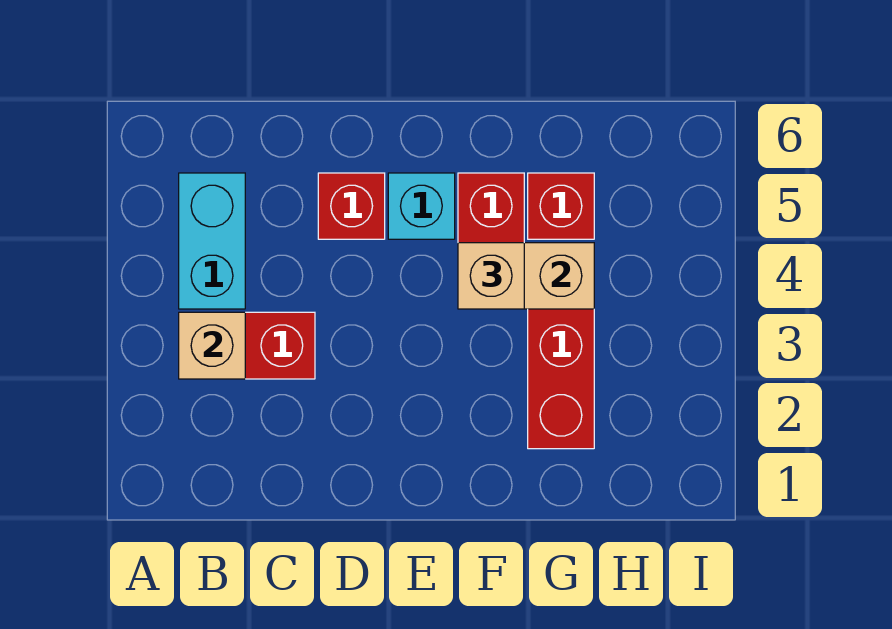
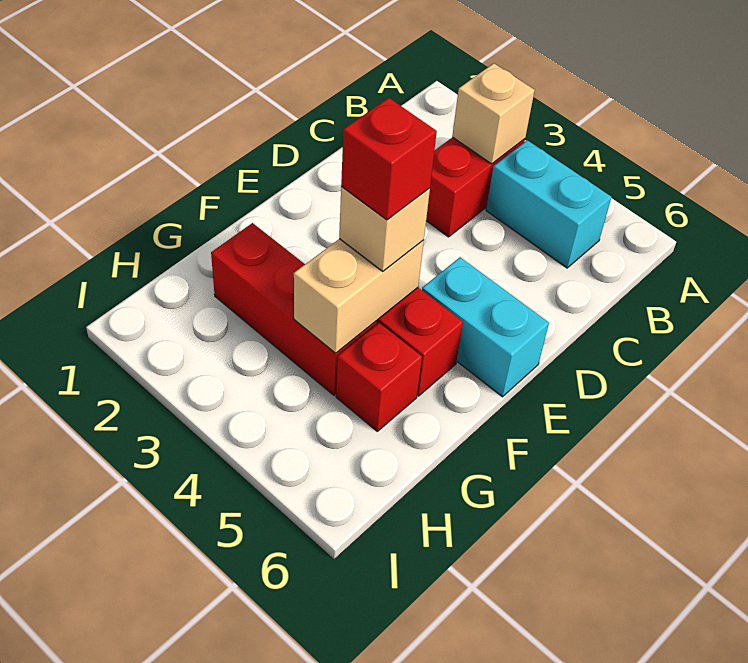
red brick D5 level 1 -> red brick F4 level 4
cyan brick E5 level 1 -> cyan brick E5:E6 level 1

